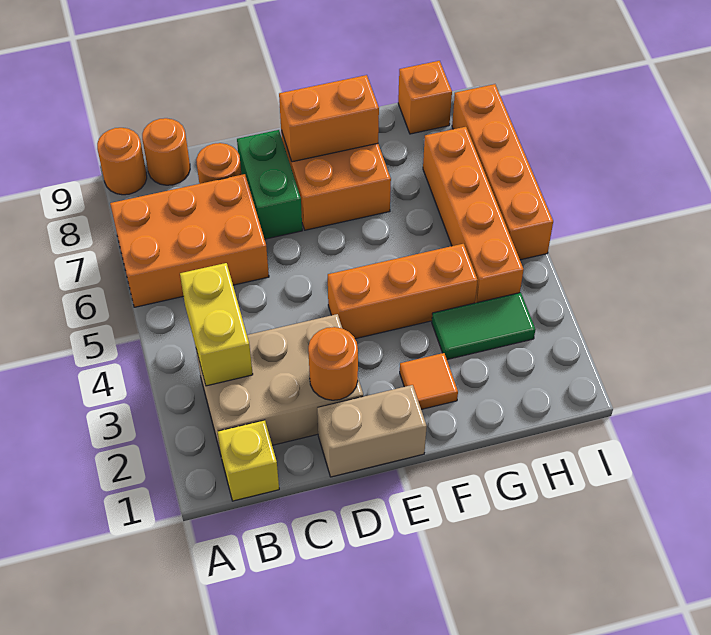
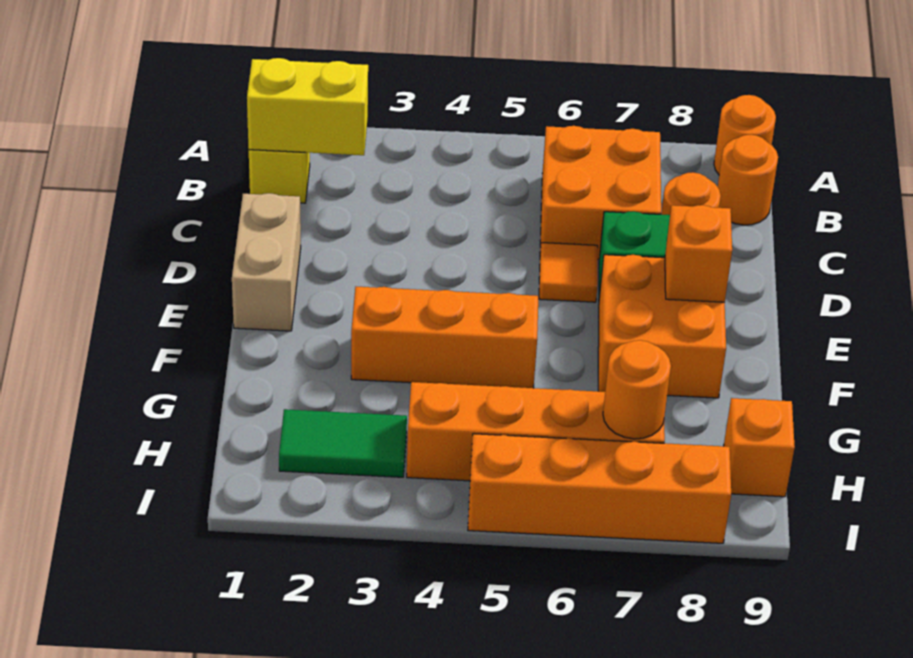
orange brick A6:C7 level 1 -> orange brick B6:C7 level 1
tan brick B2:D3 level 1 -> none
yellow brick B3:B4 level 2 -> yellow brick B1:B2 level 2
orange round brick D2 level 2 -> orange round brick H7 level 2
orange brick E4:G4 level 1 -> orange brick F3:F5 level 1
orange brick E8:F8 level 2 -> orange brick E8 level 2
orange tile F2 level 1 -> orange tile D6 level 1
green tile G3:H3 level 1 -> green tile H2:H3 level 1

